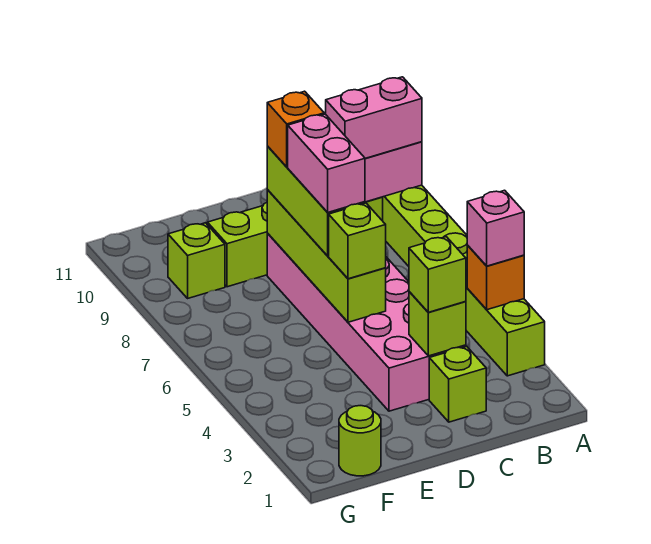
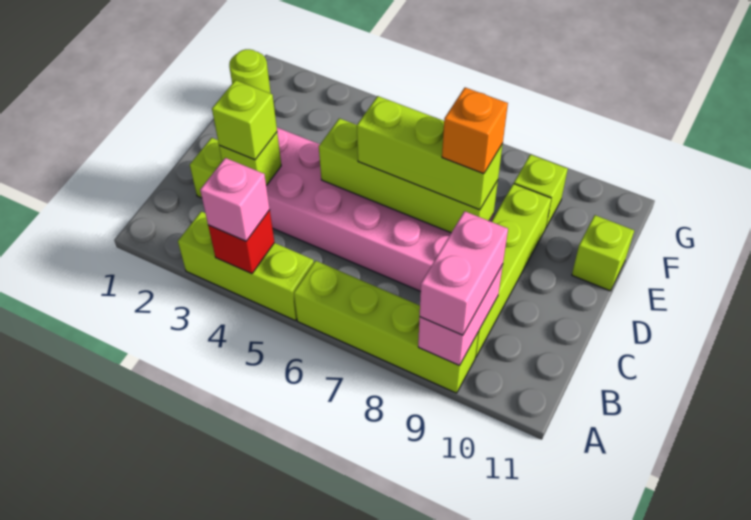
orange brick A4 level 2 -> red brick A4 level 2
lime brick D5 level 3 -> lime brick E11 level 1
pink brick D6:D7 level 4 -> none

